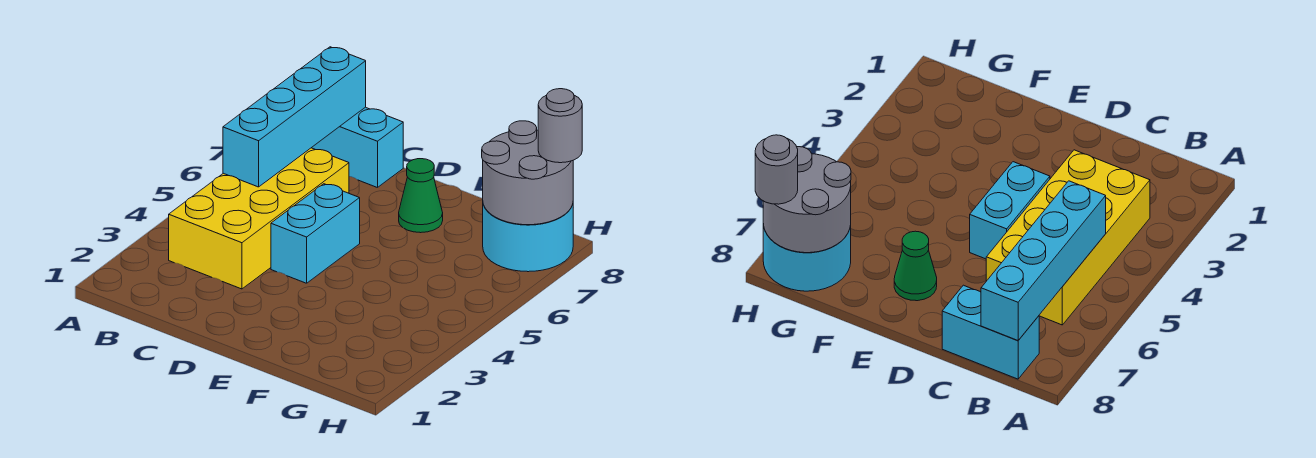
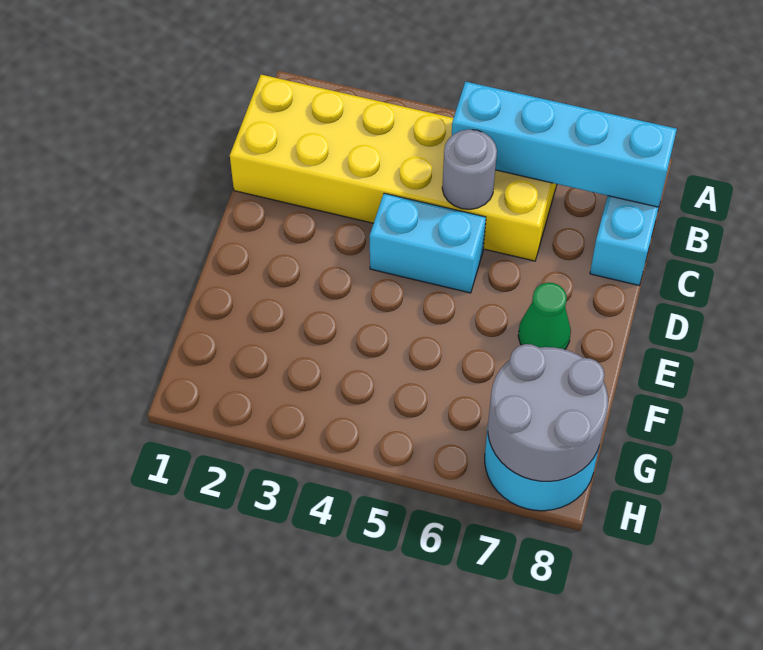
yellow brick B3:C6 level 1 -> yellow brick B1:C6 level 1
grey round brick H8 level 3 -> grey round brick C5 level 2

